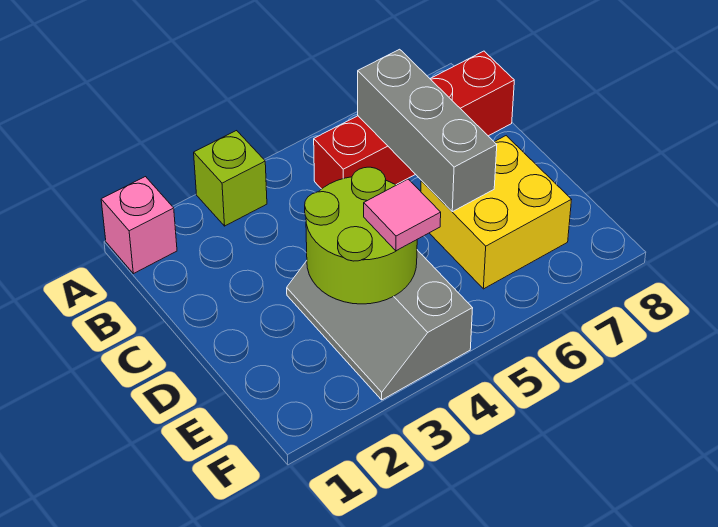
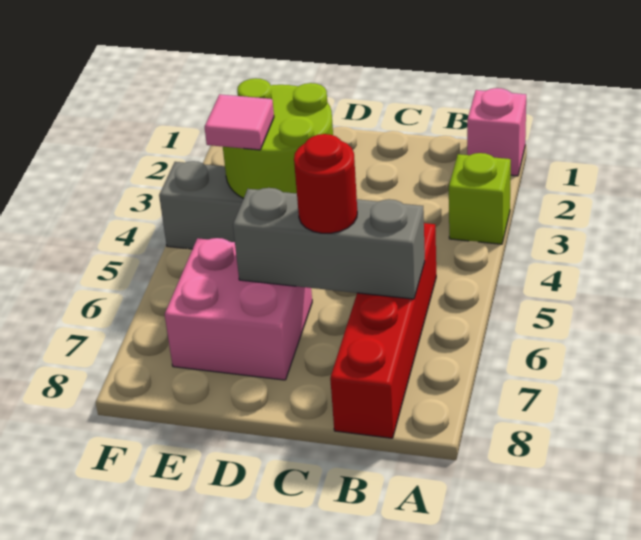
none -> red round brick C6 level 3
yellow brick D6:E7 level 1 -> pink brick D6:E7 level 1

